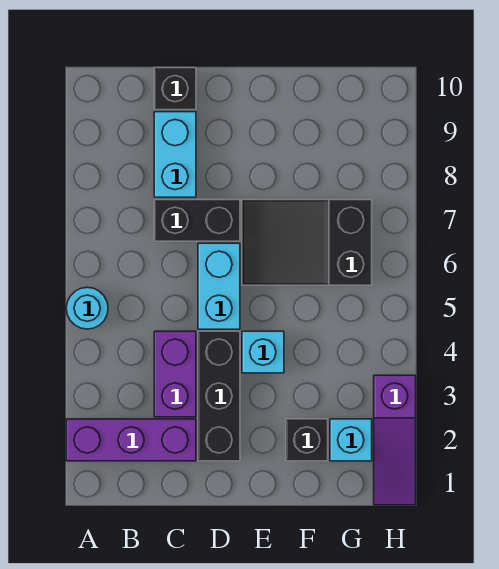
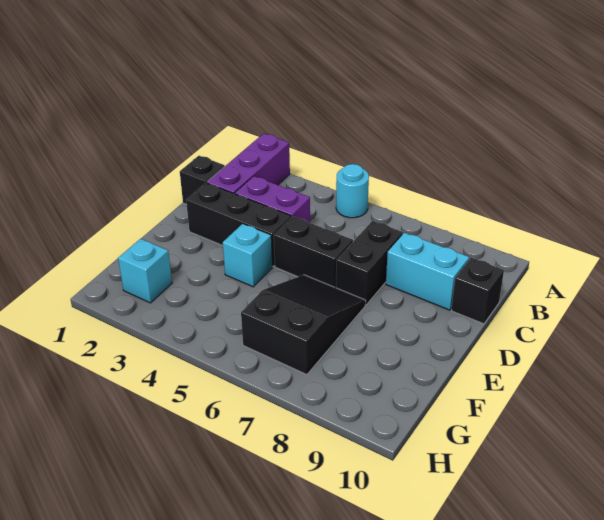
cyan brick D5:D6 level 1 -> black brick D5:D6 level 1
black brick F2 level 1 -> black brick C1 level 1
purple slope H1:H3 level 1 top 3 -> none

